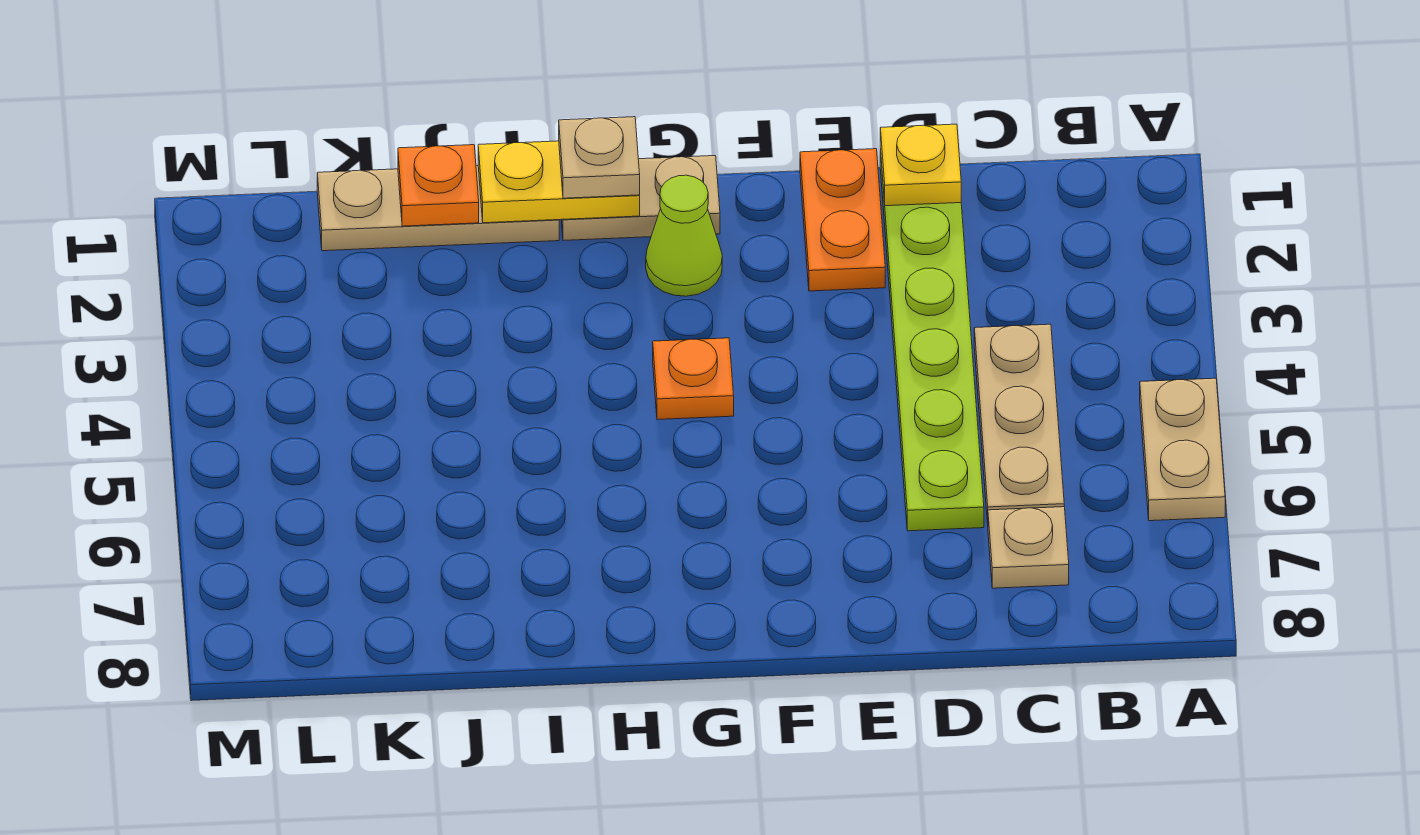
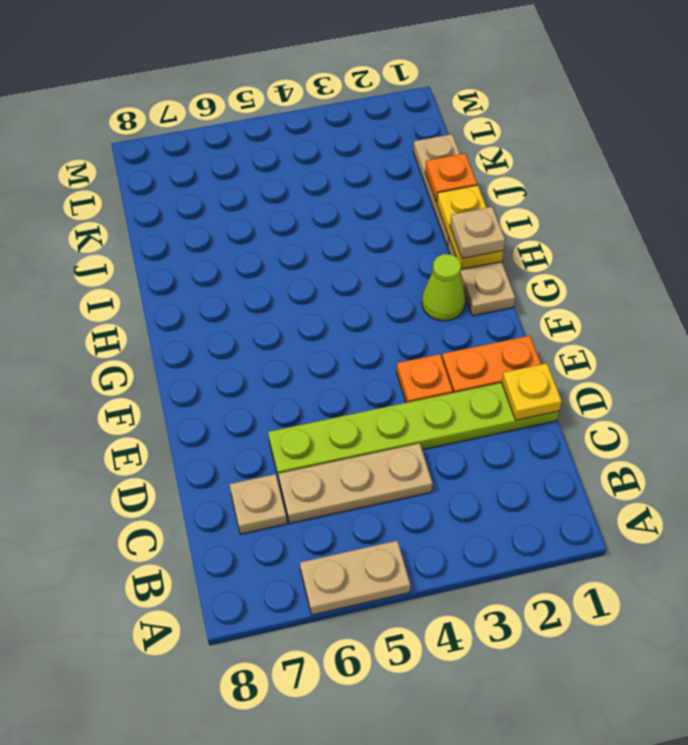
orange plate G4 level 1 -> orange plate E3 level 1

